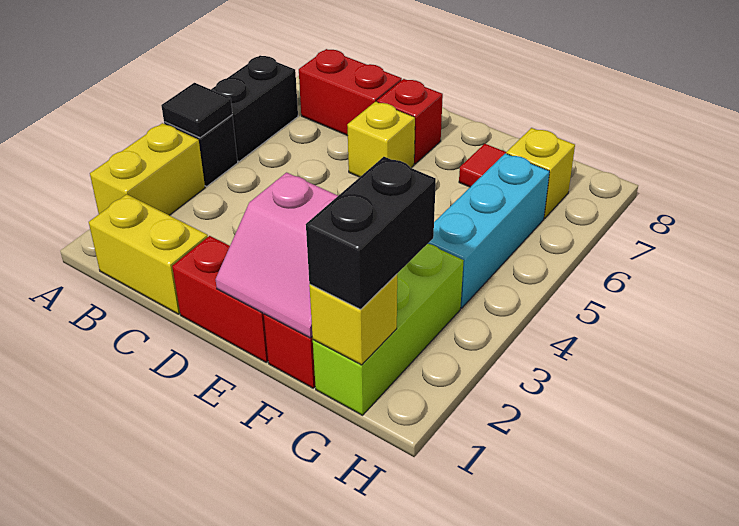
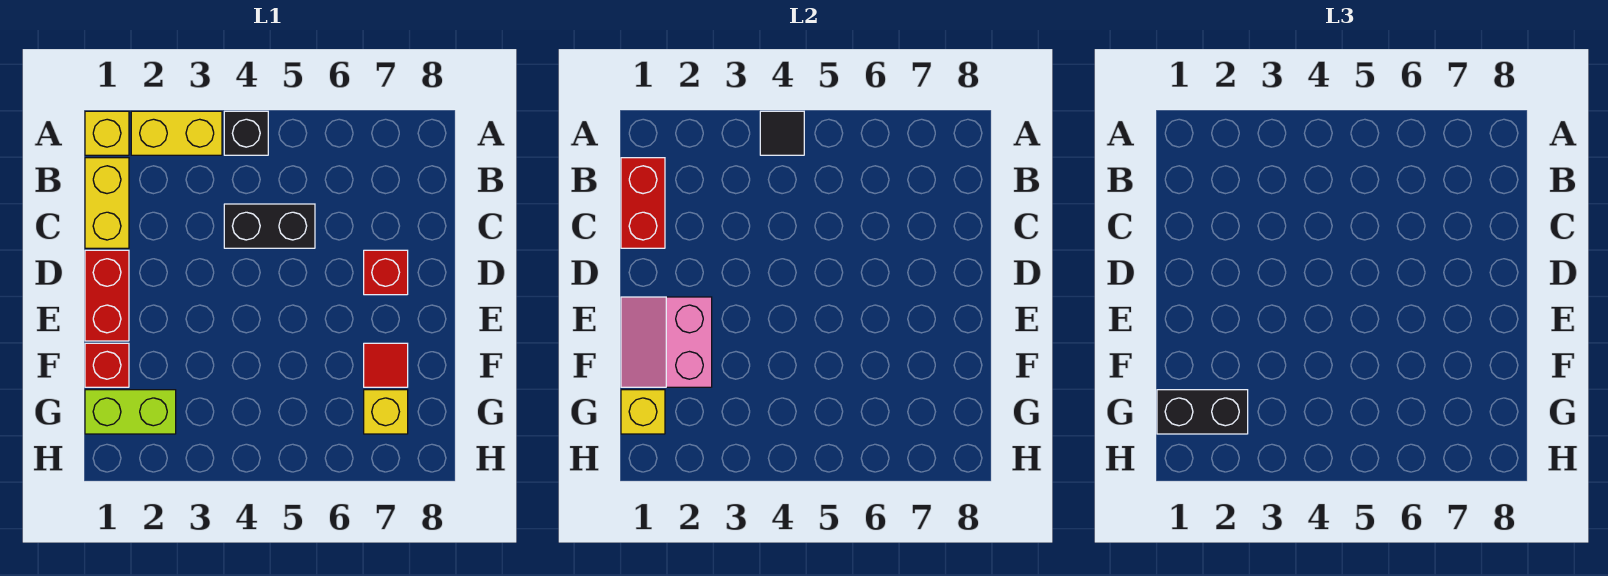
black brick A5:A6 level 1 -> black brick C4:C5 level 1
red brick B7:C7 level 1 -> red brick B1:C1 level 2
yellow brick D6 level 1 -> yellow brick A1 level 1
lime brick G1:G3 level 1 -> lime brick G1:G2 level 1
cyan brick G4:G6 level 1 -> none

